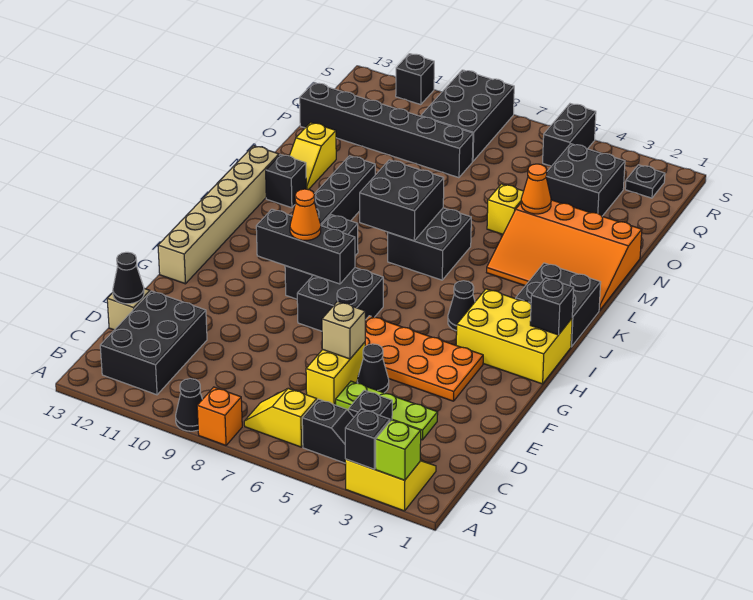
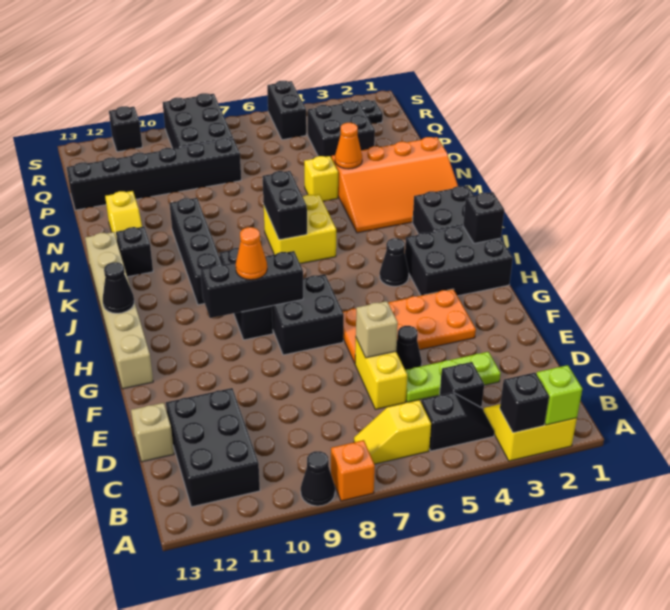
black cone D13 level 2 -> black cone I13 level 2
yellow brick H1:I3 level 1 -> black brick H1:I3 level 1
black brick K6:L7 level 1 -> yellow brick K6:L7 level 1
black brick K7:L8 level 2 -> black brick K7:L7 level 2

